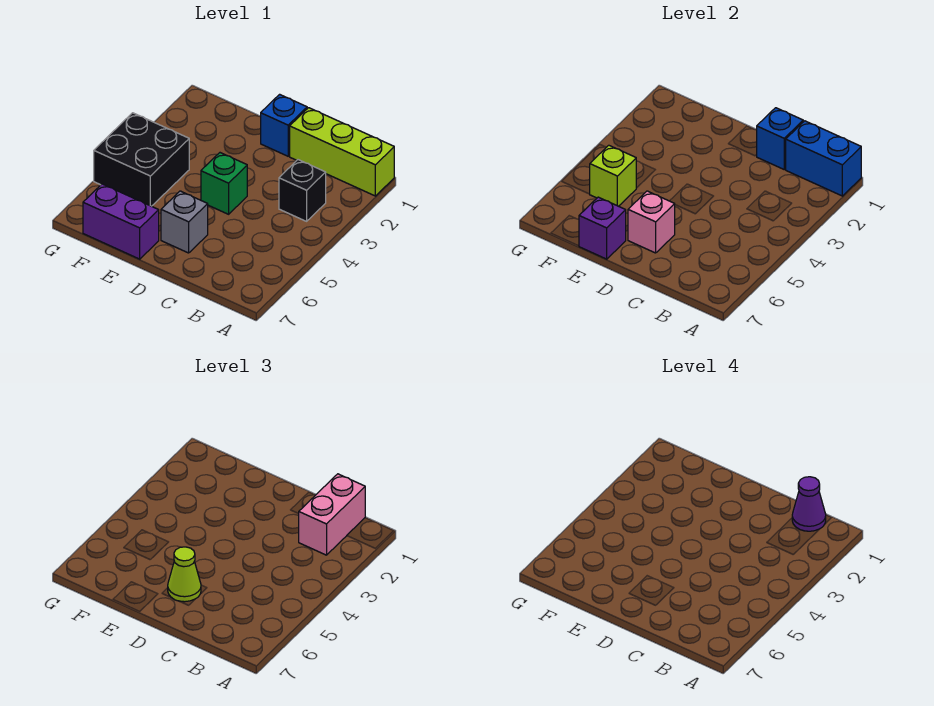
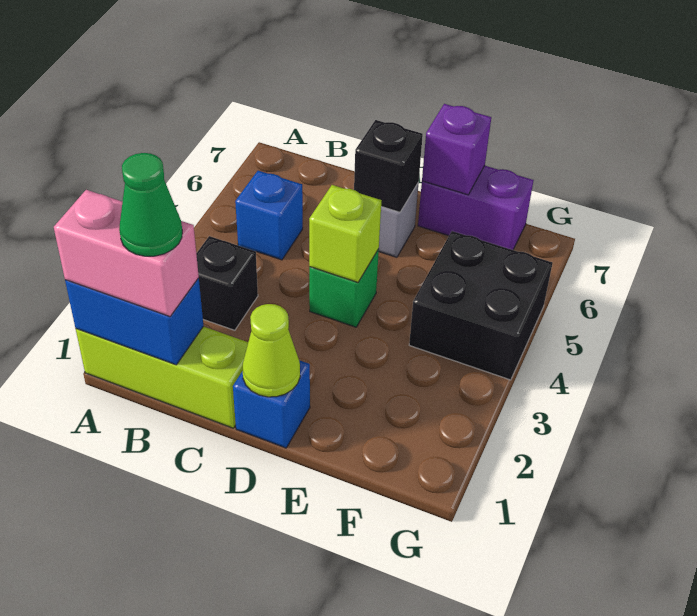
pink brick B1:B2 level 3 -> pink brick A1:B1 level 3
purple cone B1 level 4 -> green cone B1 level 4
blue brick C1 level 2 -> blue brick B5 level 1
pink brick D6 level 2 -> black brick D6 level 2
lime cone D6 level 3 -> lime cone D1 level 2
lime brick F5 level 2 -> lime brick D4 level 2

